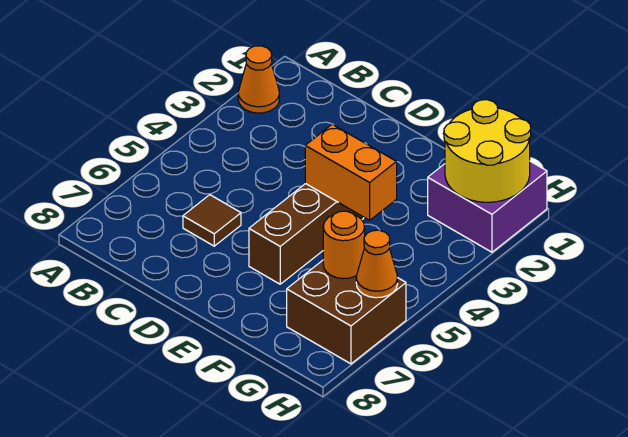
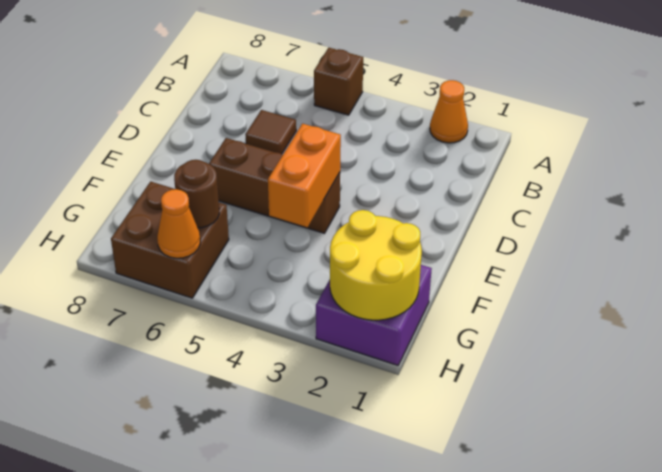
none -> brown brick A5 level 1
orange round brick G6 level 2 -> brown round brick G6 level 2

